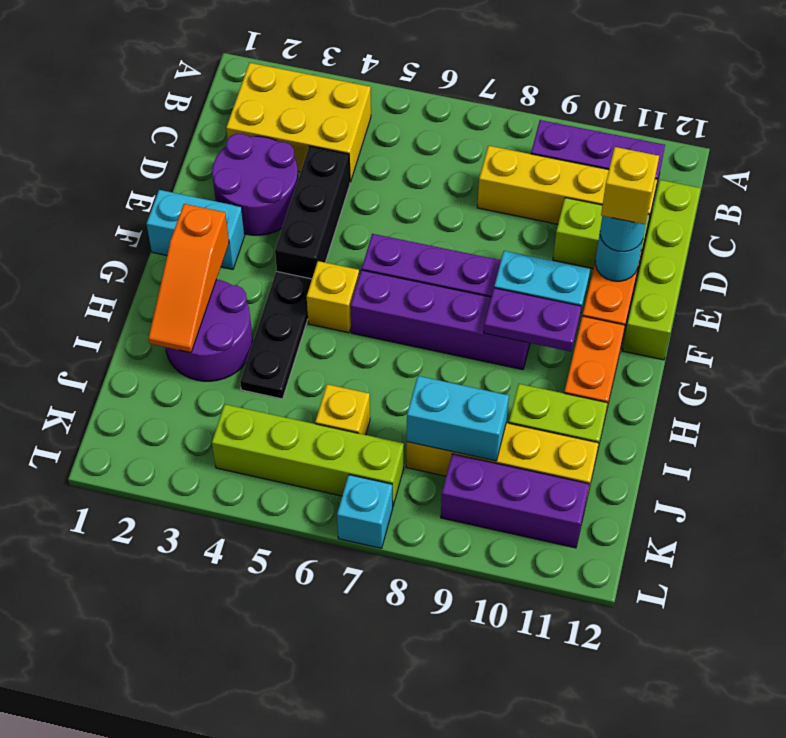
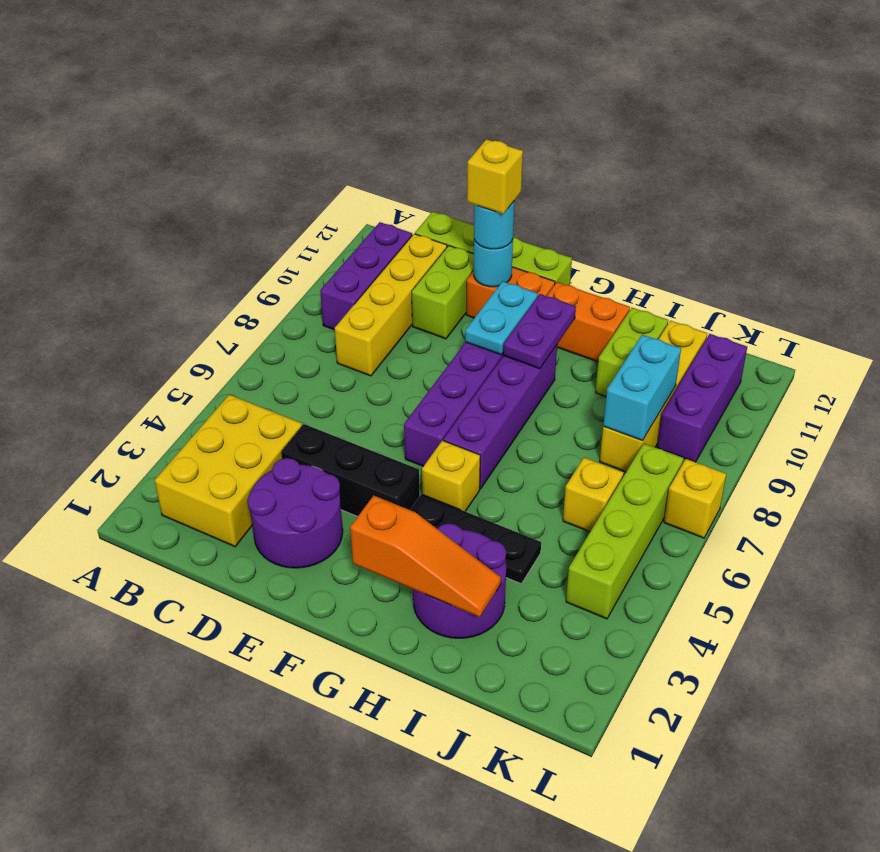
cyan brick F1:F2 level 1 -> none
cyan brick L7 level 1 -> yellow brick L7 level 1

